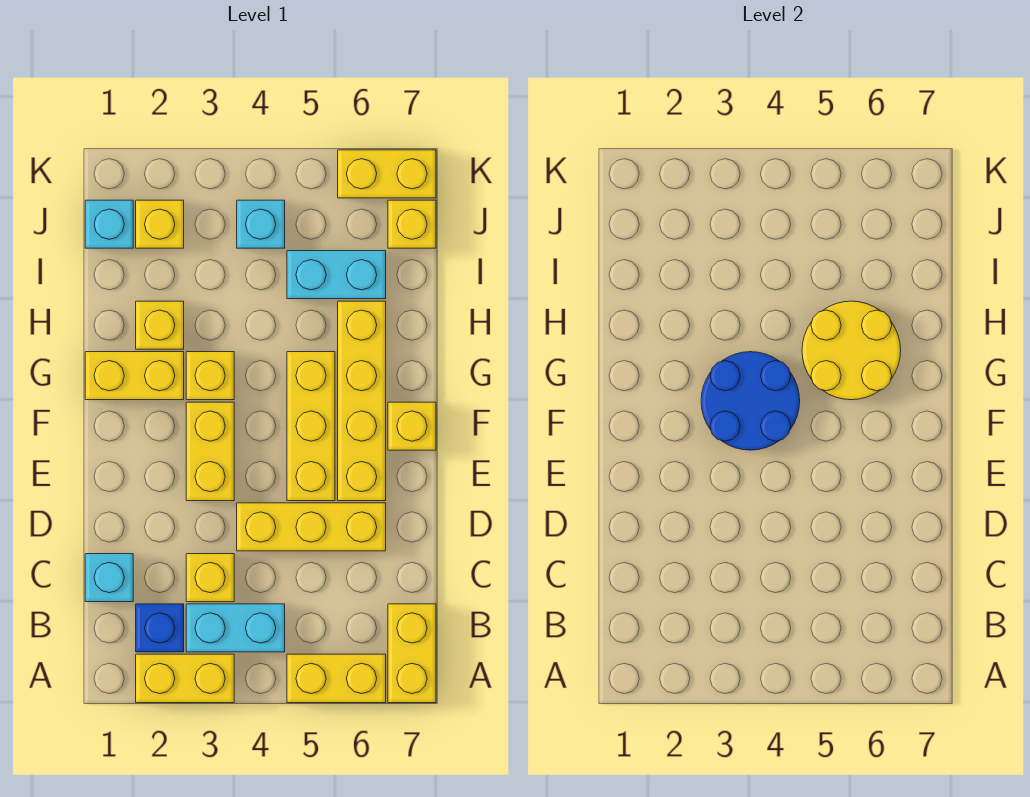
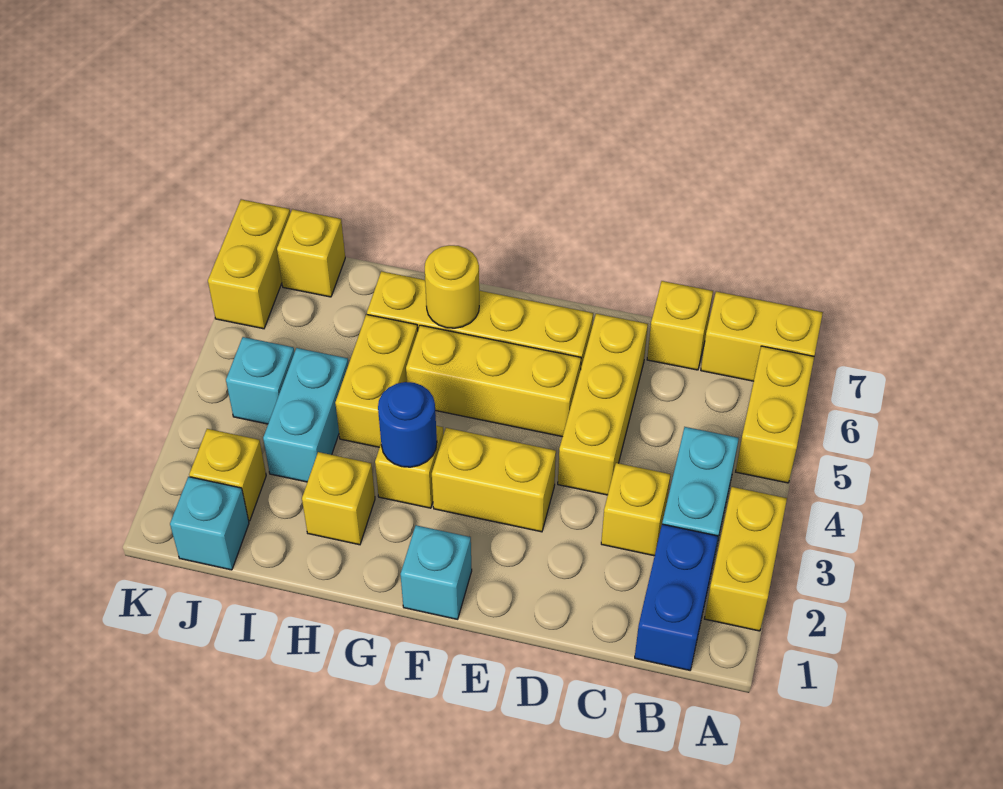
blue brick B2 level 1 -> blue brick B1:B2 level 1
cyan brick C1 level 1 -> cyan brick F1 level 1
blue round brick F3:G4 level 2 -> blue round brick G3 level 2
yellow brick F7 level 1 -> yellow brick C7 level 1
yellow brick G1:G2 level 1 -> yellow brick H4:H5 level 1
yellow round brick G5:H6 level 2 -> yellow round brick G6 level 2
cyan brick I5:I6 level 1 -> cyan brick I3:I4 level 1

